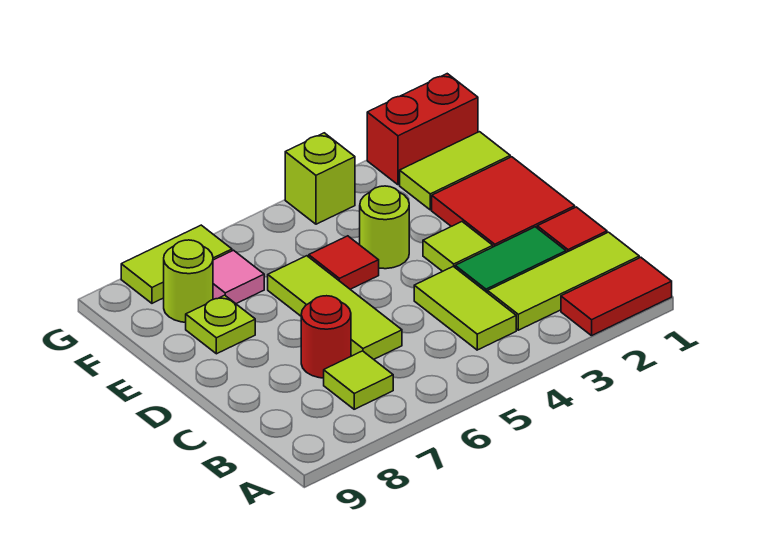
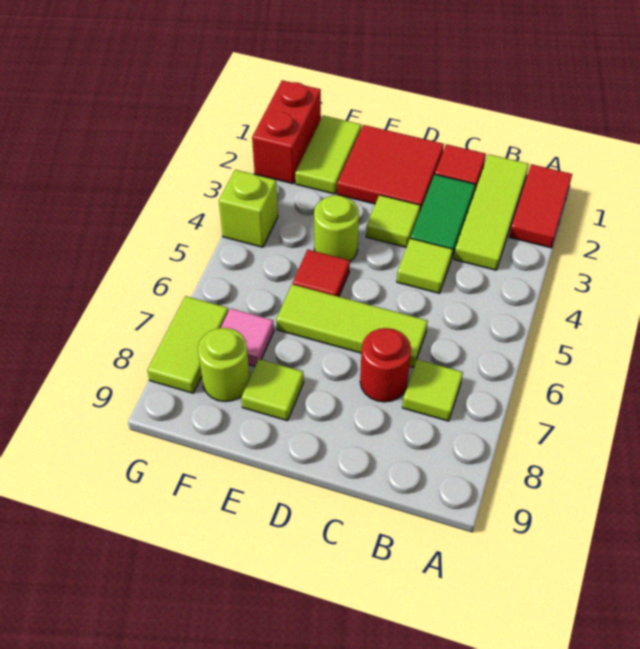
lime tile B4:C4 level 1 -> lime tile C4 level 1
lime plate E8 level 1 -> lime tile E8 level 1

